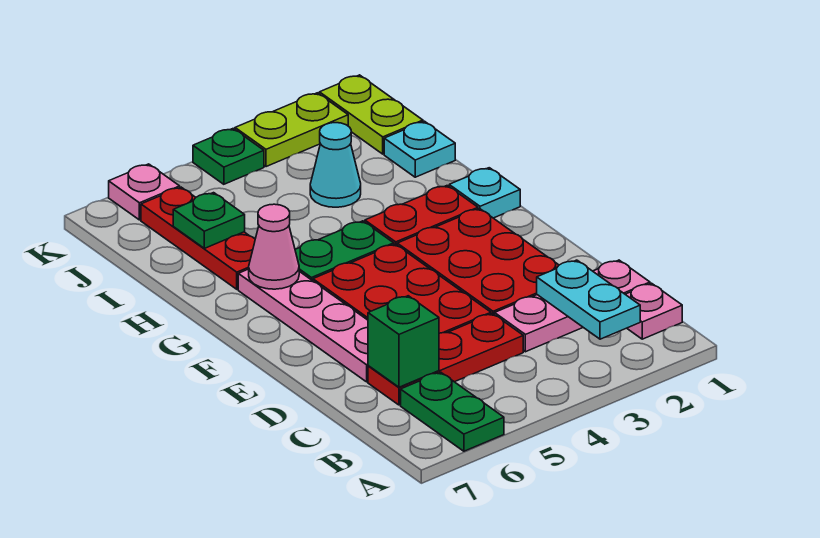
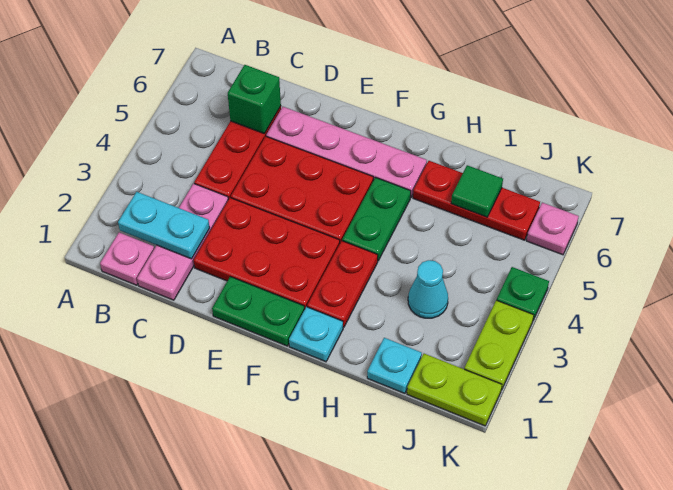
green plate A6:B6 level 1 -> green plate E1:F1 level 1
pink cone G6 level 2 -> none
green plate I6 level 2 -> green tile I6 level 2

